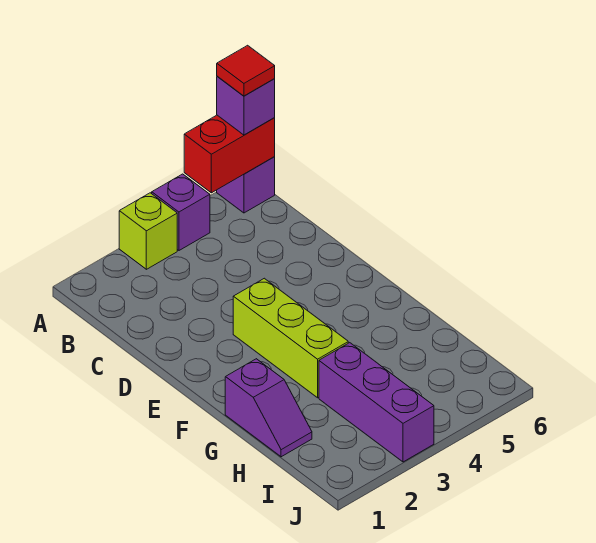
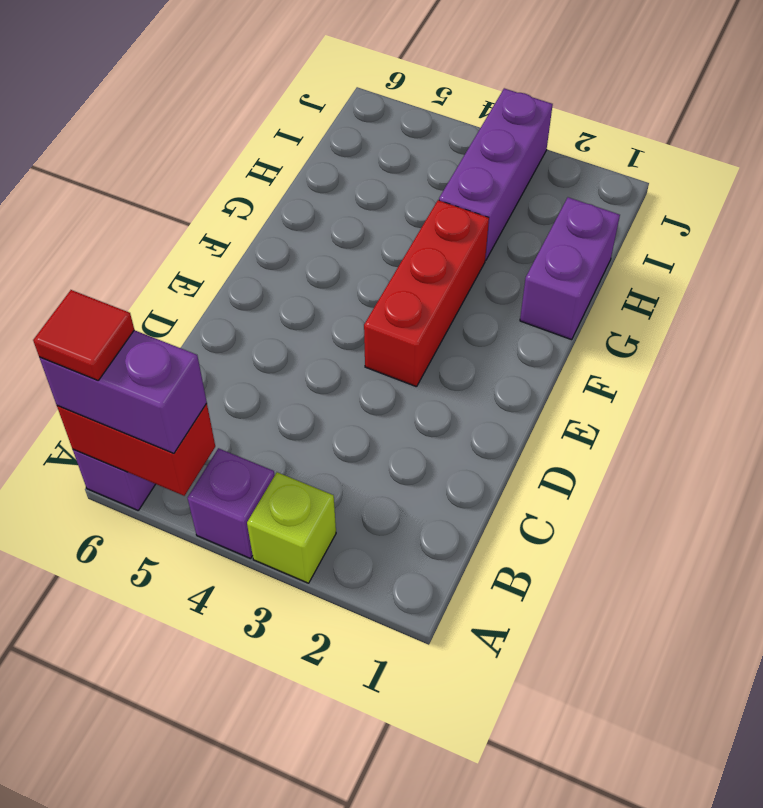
purple brick A6 level 3 -> purple brick A5:A6 level 3
lime brick E3:G3 level 1 -> red brick E3:G3 level 1
purple slope G1:H1 level 1 top G -> purple brick G1:H1 level 1

